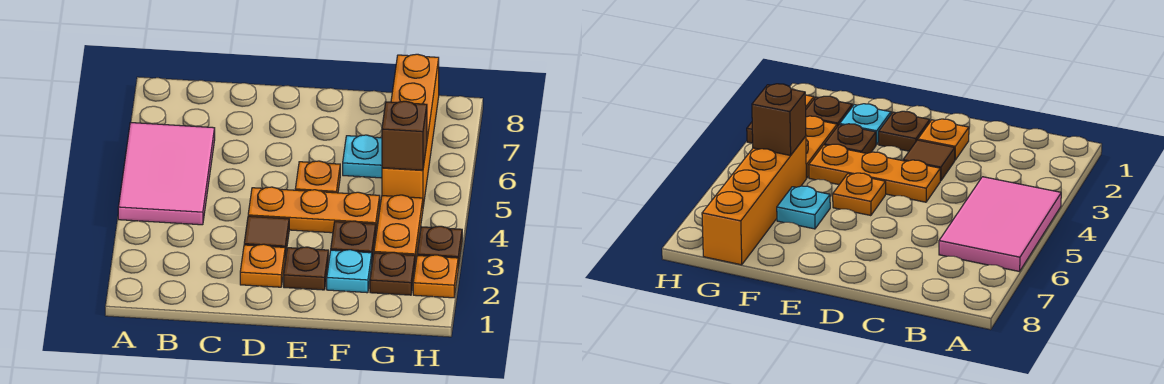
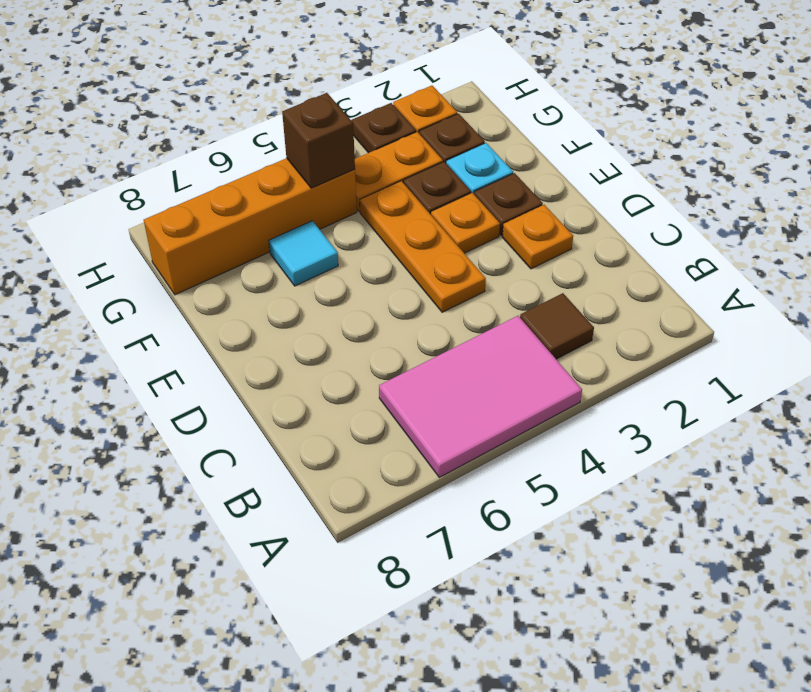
brown tile D3 level 1 -> brown tile B3 level 1
orange plate E5 level 1 -> orange plate E3 level 1
cyan plate F6 level 1 -> cyan tile F6 level 1

